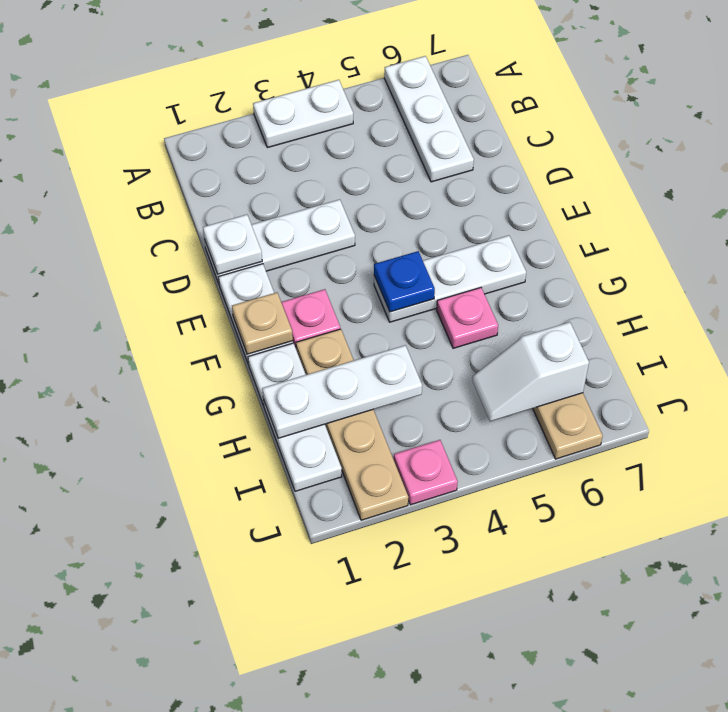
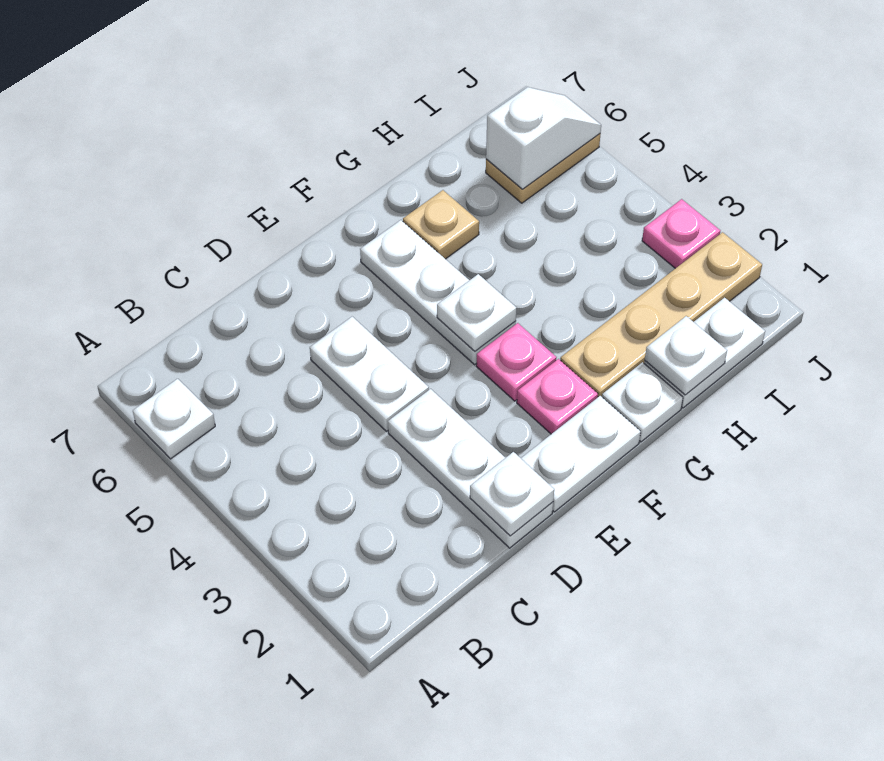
white plate A3:A4 level 1 -> white plate D4:D5 level 1
white plate A6:C6 level 1 -> white plate A6 level 1
tan plate F1 level 2 -> tan plate G6 level 1
blue plate F4 level 2 -> white plate F4 level 2
pink plate G5 level 1 -> pink plate F3 level 1
white plate H1:H3 level 2 -> white plate H1 level 2
white slope I5:I6 level 2 top 6 -> white slope I6:J6 level 2 top I

